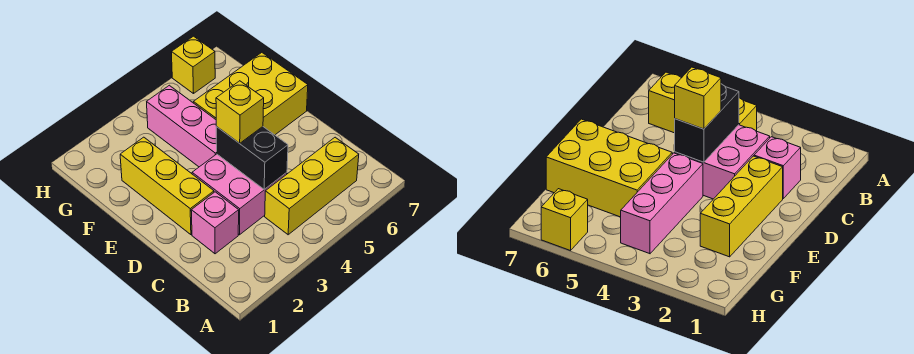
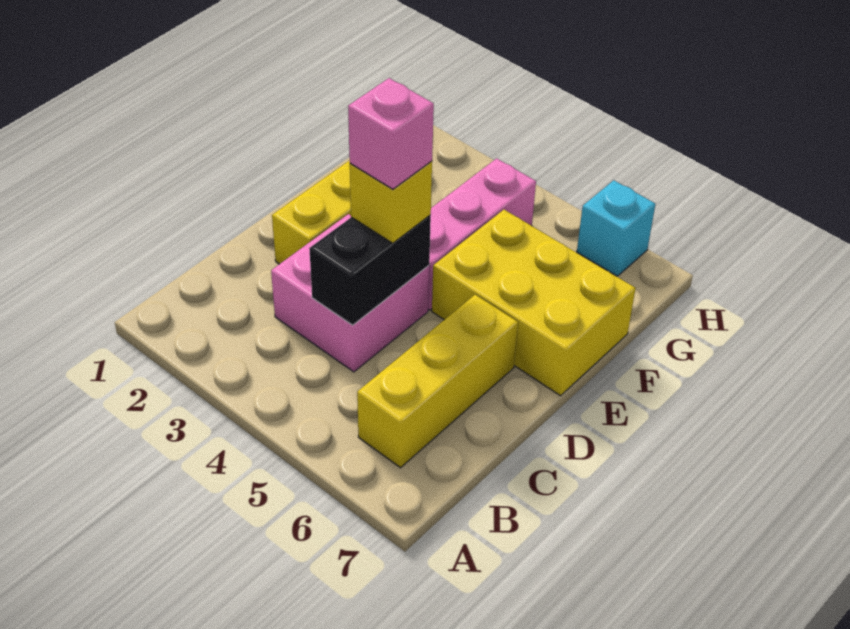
yellow brick B4:B6 level 1 -> yellow brick B6:D6 level 1
pink brick C2 level 1 -> pink brick D4 level 4
yellow brick H6 level 1 -> cyan brick H6 level 1

